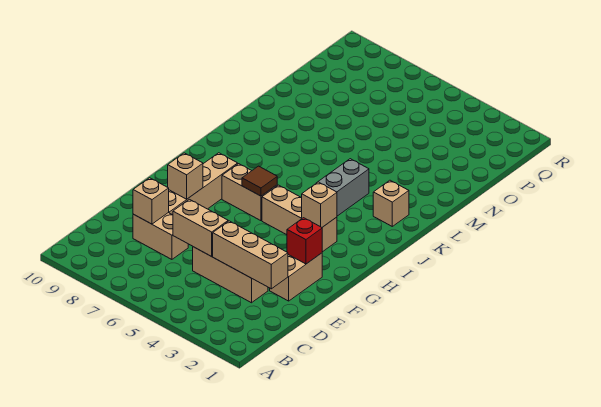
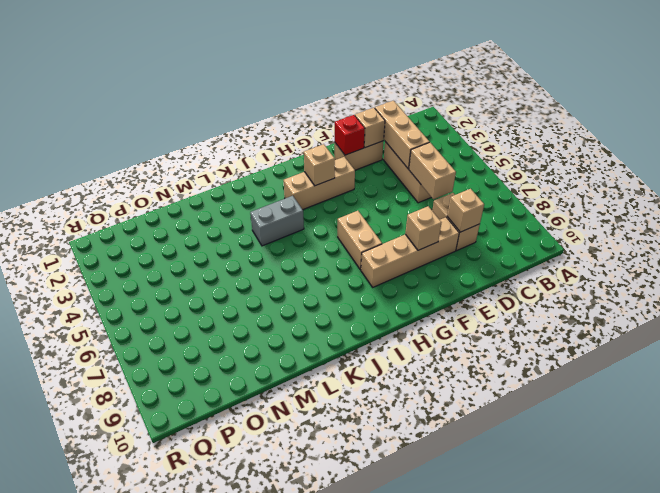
tan brick H3:H5 level 1 -> tan brick G3:I3 level 1
brown tile H6 level 2 -> none
tan brick K2 level 1 -> tan brick E2 level 2

